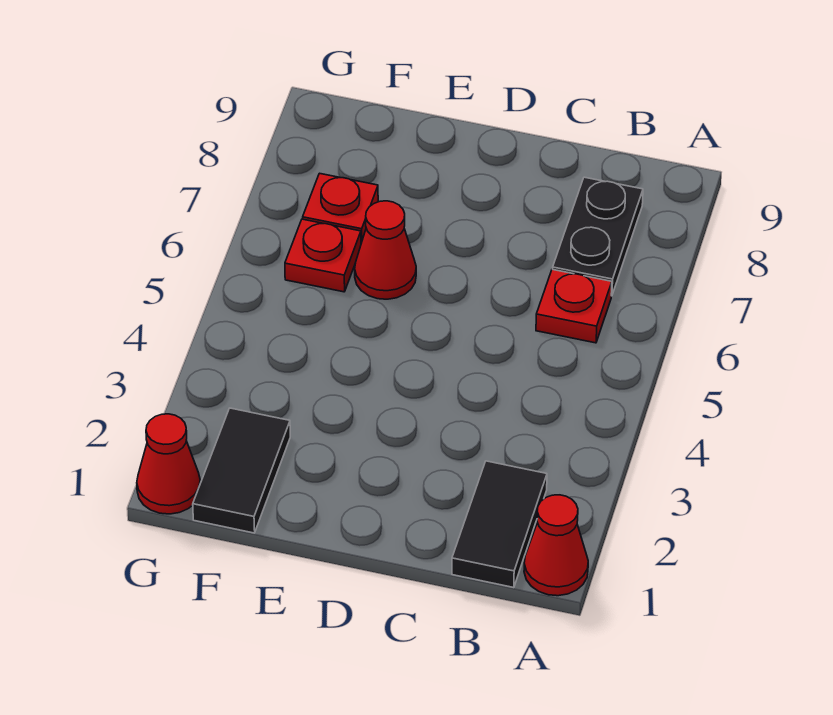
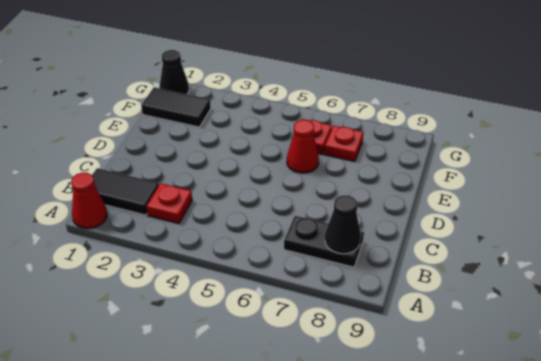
red plate B6 level 1 -> red plate B3 level 1
none -> black cone B8 level 2
red cone G1 level 1 -> black cone G1 level 1

